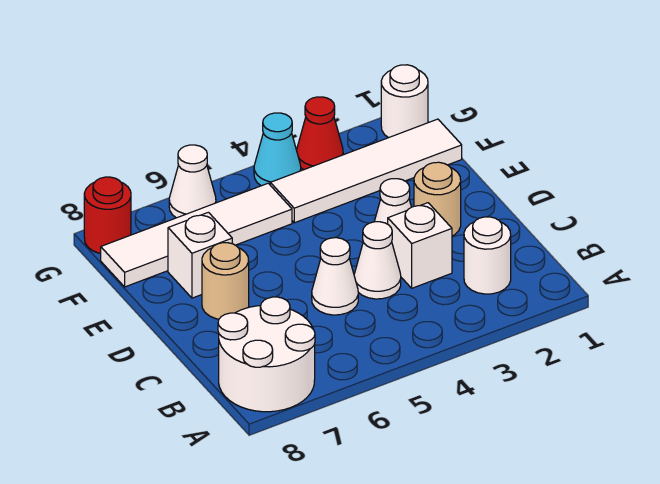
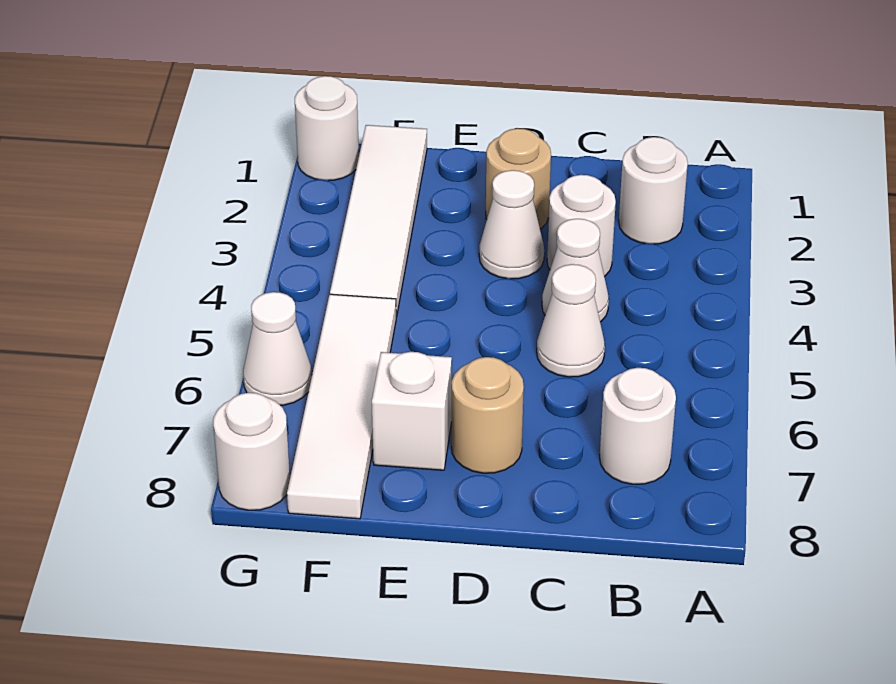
white round brick A7:B8 level 1 -> white round brick B7 level 1
white brick C3 level 1 -> white round brick C3 level 1
red cone G3 level 1 -> none
cyan cone G4 level 1 -> none
red round brick G8 level 1 -> white round brick G8 level 1

